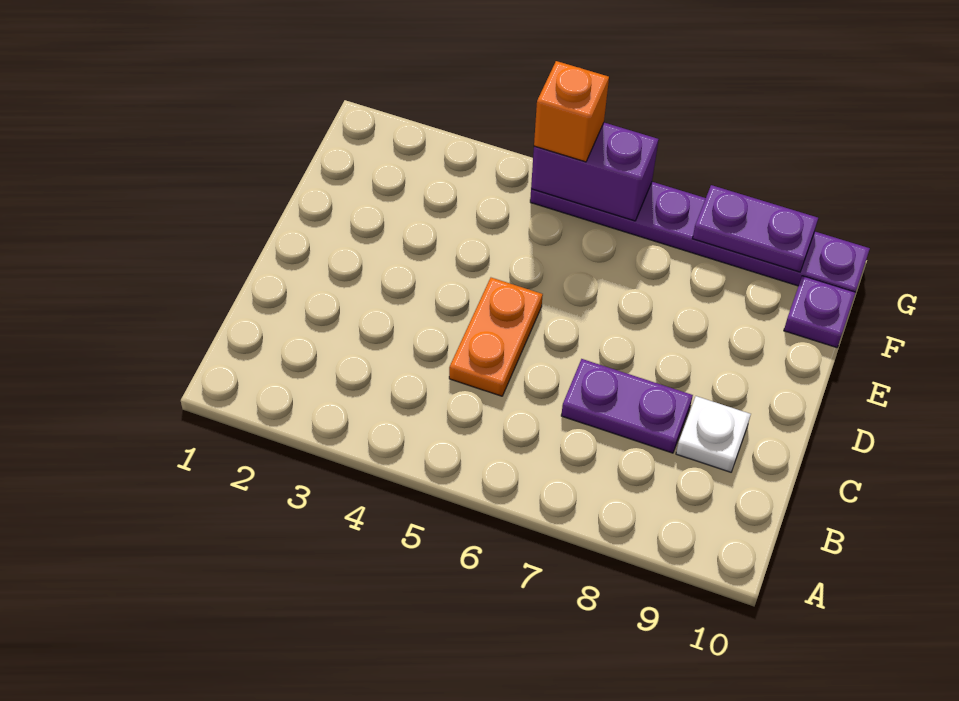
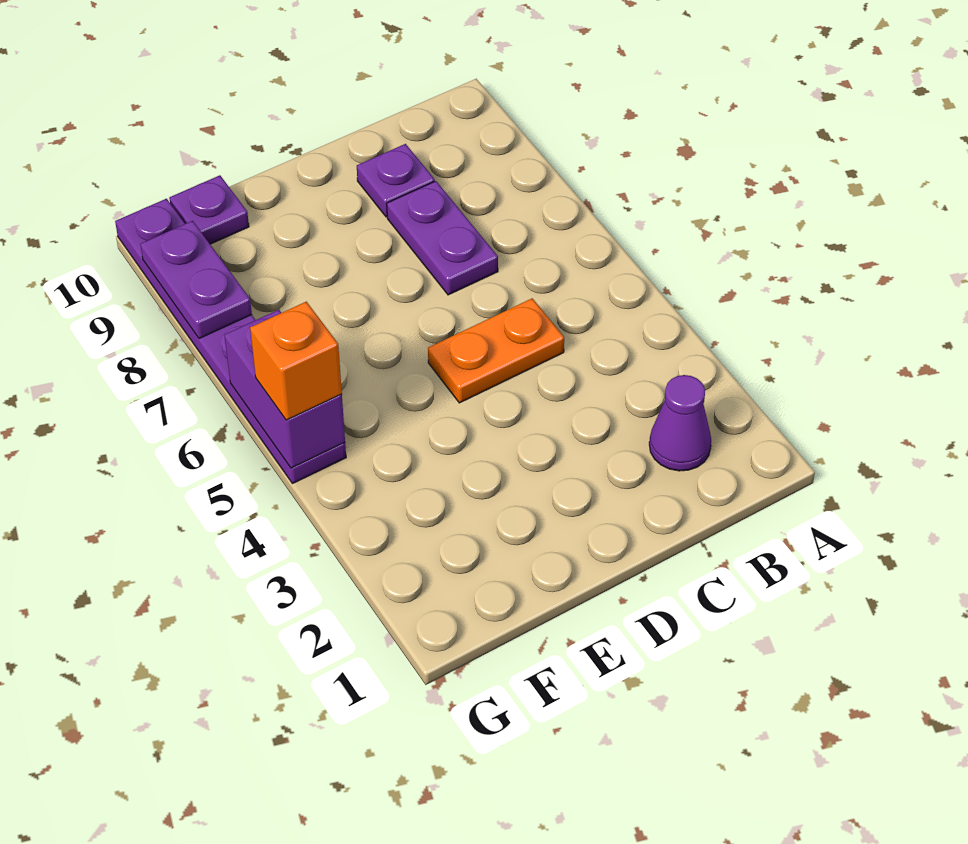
none -> purple cone B2 level 1
white plate C9 level 1 -> purple plate C9 level 1

